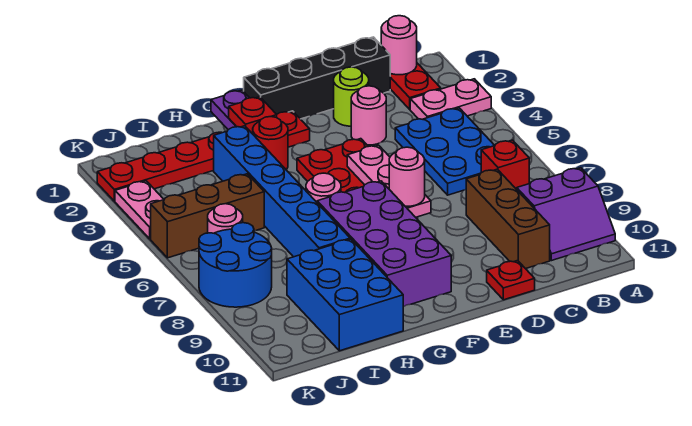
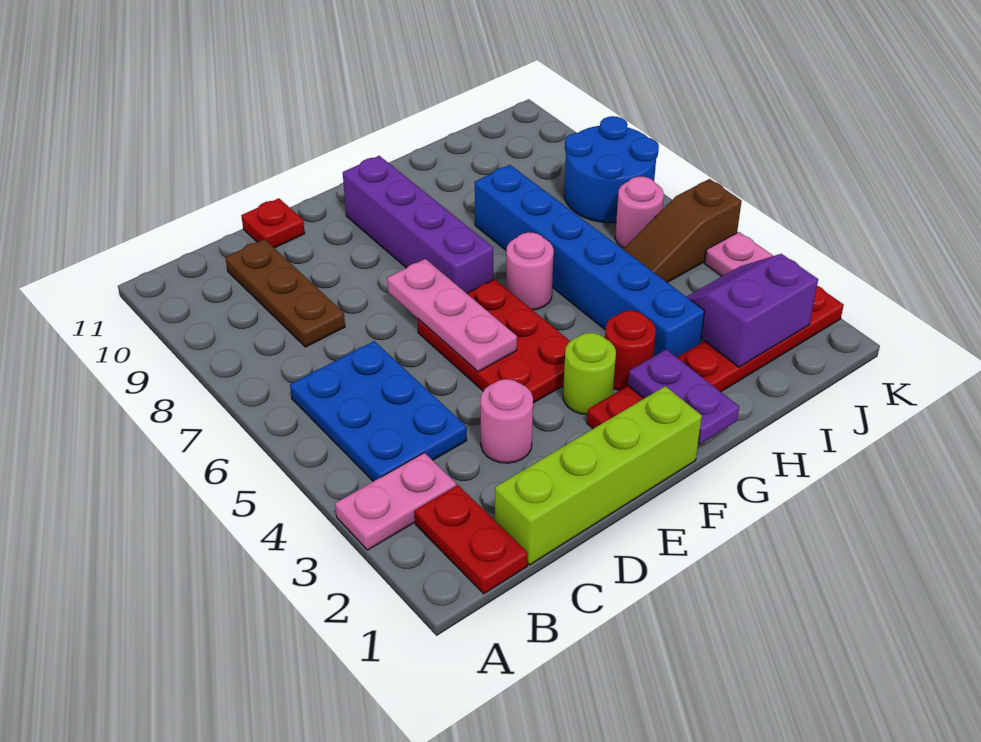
purple slope A9:B10 level 1 top 9 -> purple slope I2:J3 level 2 top 2
pink round brick B1 level 2 -> none
red brick B7 level 1 -> none
black brick C1:F1 level 1 -> lime brick C1:F1 level 1
brown brick C8:C10 level 1 -> brown plate C8:C10 level 1
lime round brick D2 level 1 -> lime round brick F3 level 1
pink round brick E7 level 3 -> none
purple brick F7:G10 level 1 -> purple brick F7:F10 level 1
red plate G2 level 3 -> none
blue brick H9:I11 level 1 -> none
brown brick I5:K5 level 1 -> brown slope I5:K5 level 1 top K

